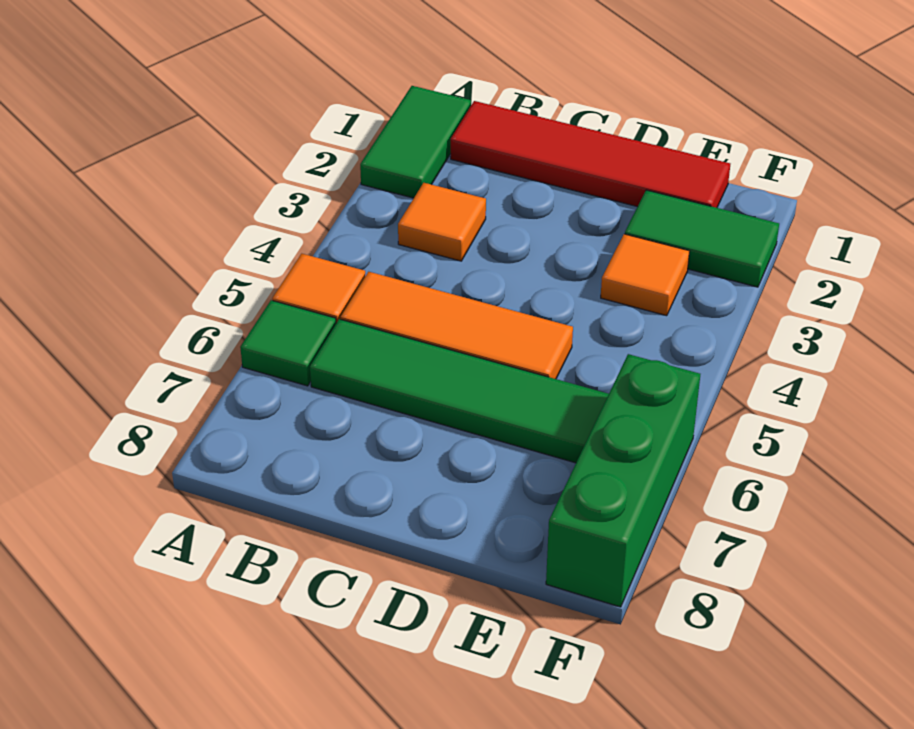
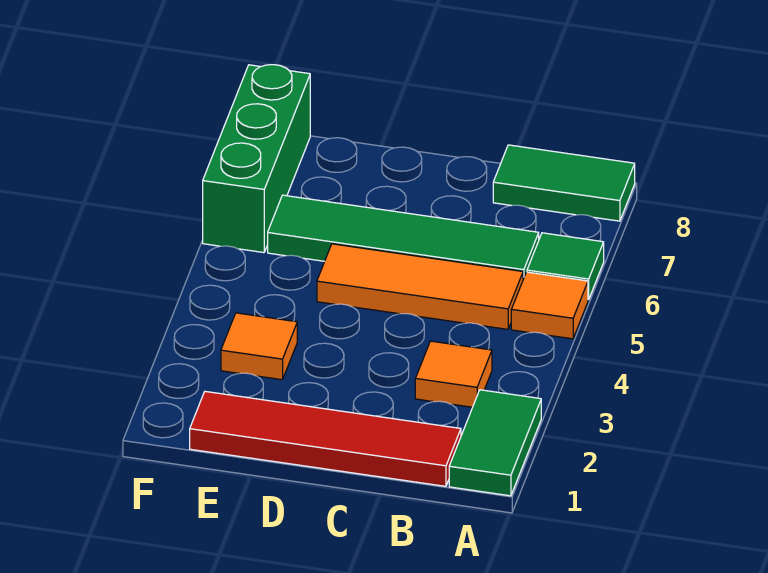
green tile E2:F2 level 1 -> green tile A8:B8 level 1

